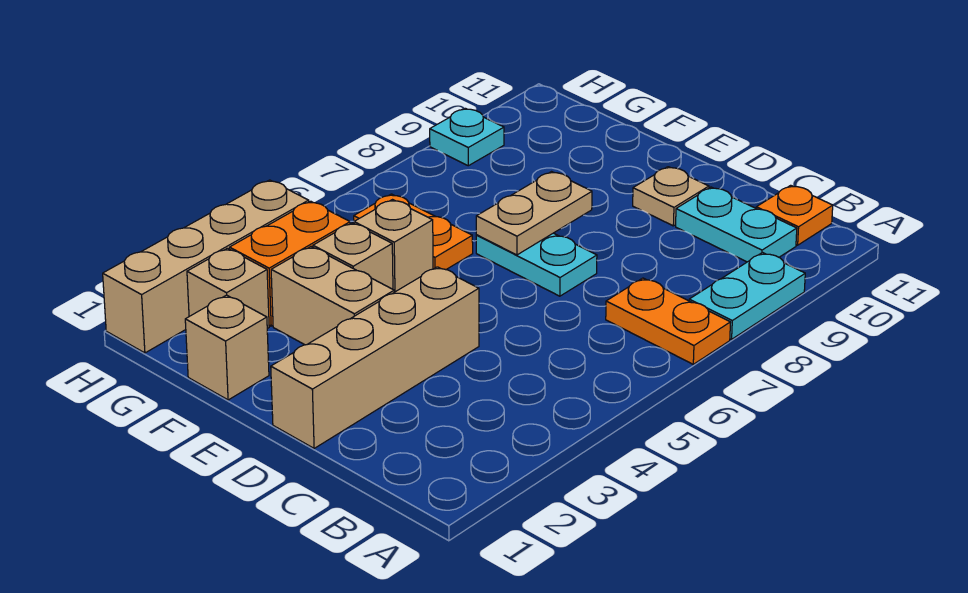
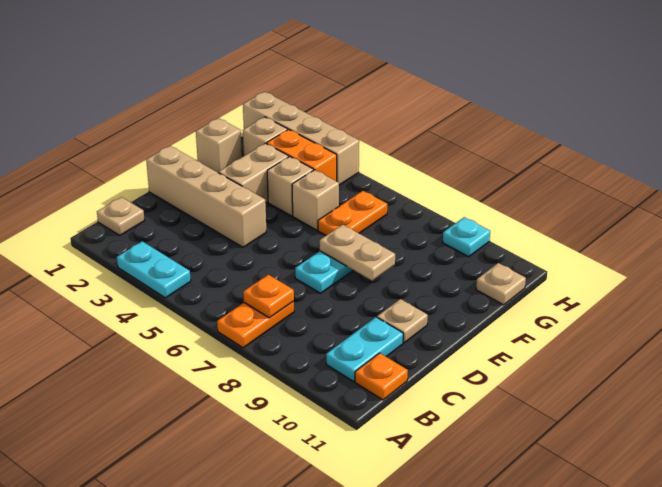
cyan plate A8:A9 level 1 -> cyan plate A3:A4 level 1
none -> tan plate B1 level 1
none -> orange plate B7 level 2
none -> tan plate G11 level 1

